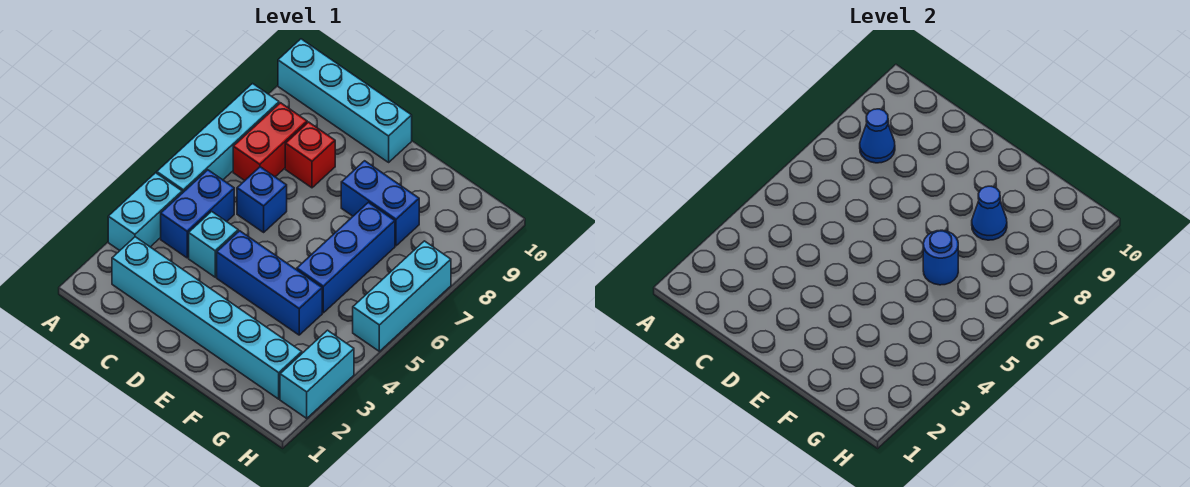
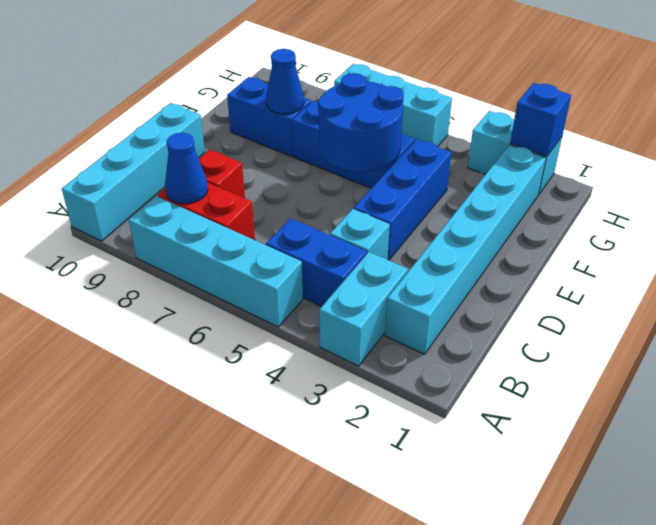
cyan brick A3:A4 level 1 -> cyan brick A3:B3 level 1
blue brick C6 level 1 -> blue brick H2 level 2
blue brick E8:F8 level 1 -> blue brick F8:F9 level 1
blue round brick F6 level 2 -> blue round brick E5:F6 level 2

